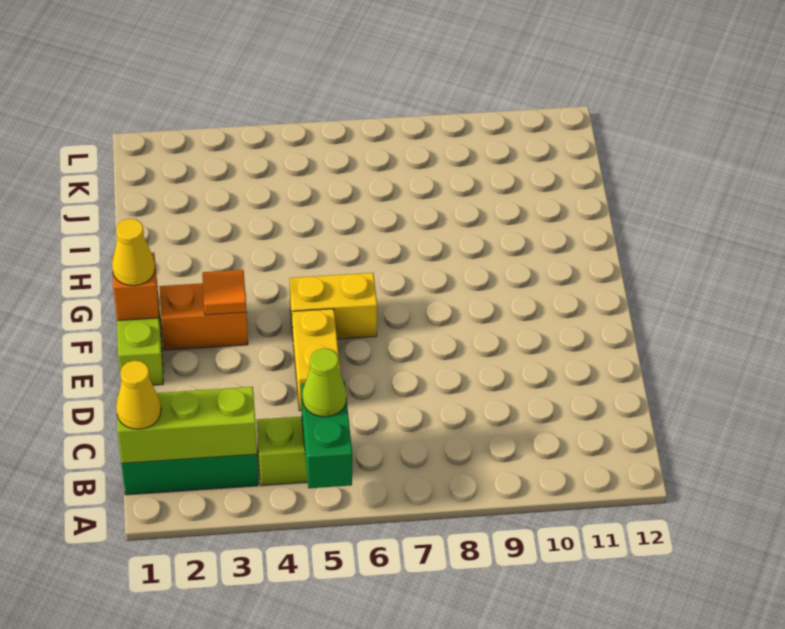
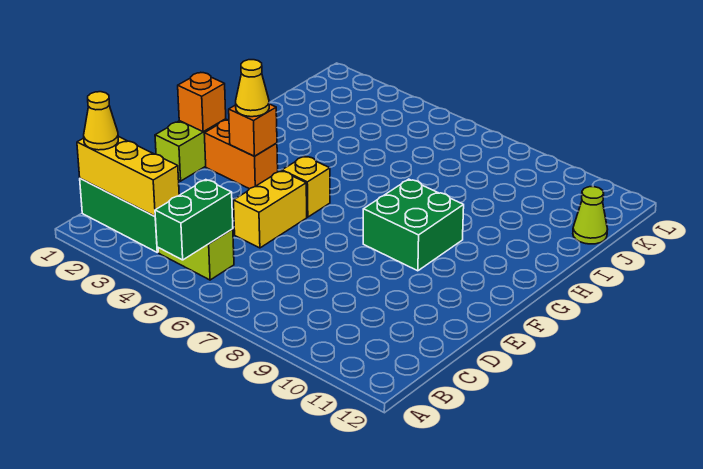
lime brick B1:B3 level 2 -> yellow brick B1:B3 level 2
lime cone B5 level 3 -> lime cone J12 level 1
yellow cone F1 level 3 -> yellow cone F3 level 3
orange tile F3 level 2 -> orange brick F3 level 2
yellow brick F5:F6 level 1 -> yellow brick F5 level 1
none -> green brick F8:G9 level 1

